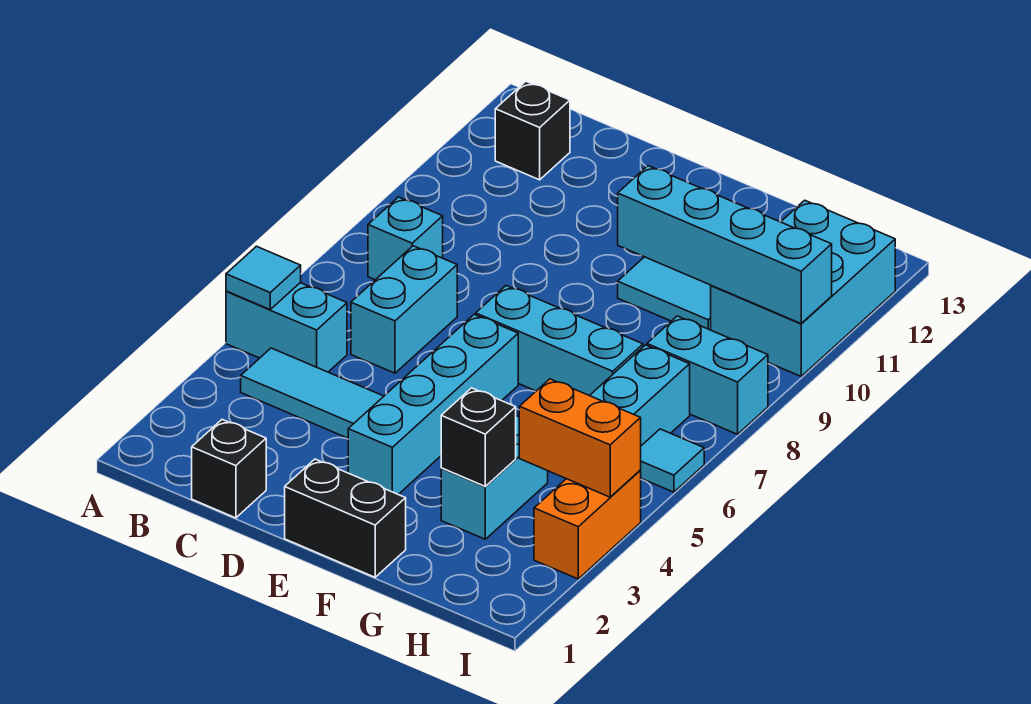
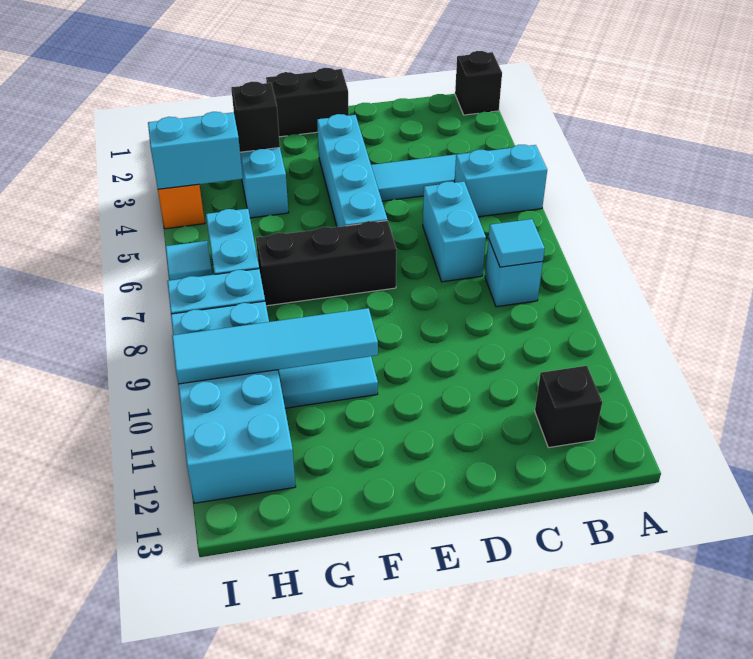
cyan tile A5 level 2 -> cyan tile B8 level 2
black brick C1 level 1 -> black brick A1 level 1
cyan brick E7:G7 level 1 -> black brick E7:G7 level 1
cyan brick F10:I10 level 2 -> cyan tile F10:I10 level 2
orange brick H4:I4 level 2 -> cyan brick H4:I4 level 2
cyan brick H10:I12 level 1 -> cyan brick H9:I12 level 1

